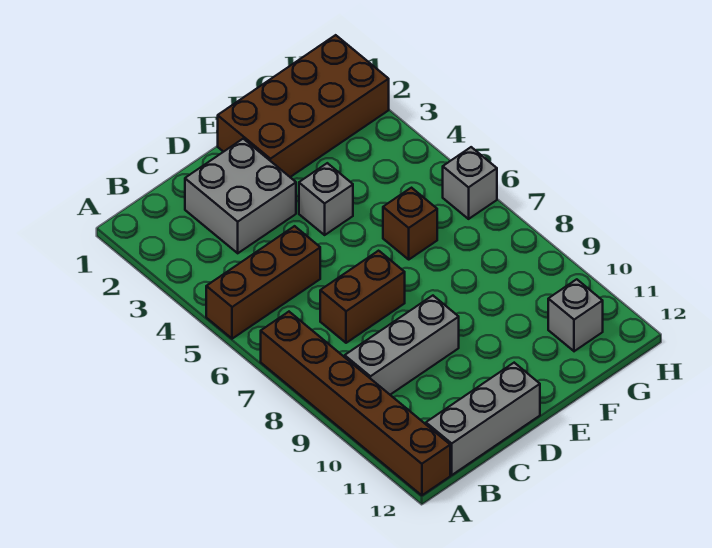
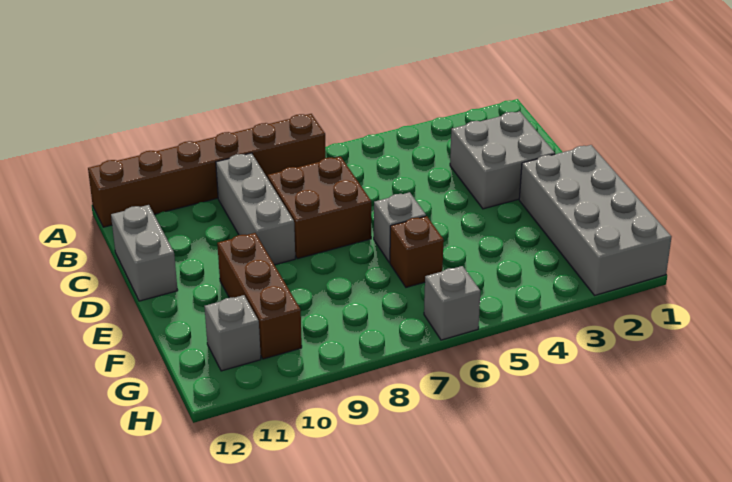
brown brick A5:C5 level 1 -> brown brick E10:G10 level 1
grey brick B12:D12 level 1 -> grey brick C12:D12 level 1
brown brick C7:D7 level 1 -> brown brick C7:D8 level 1
brown brick E1:H2 level 1 -> grey brick E1:H2 level 1
grey brick E4 level 1 -> grey brick E6 level 1

